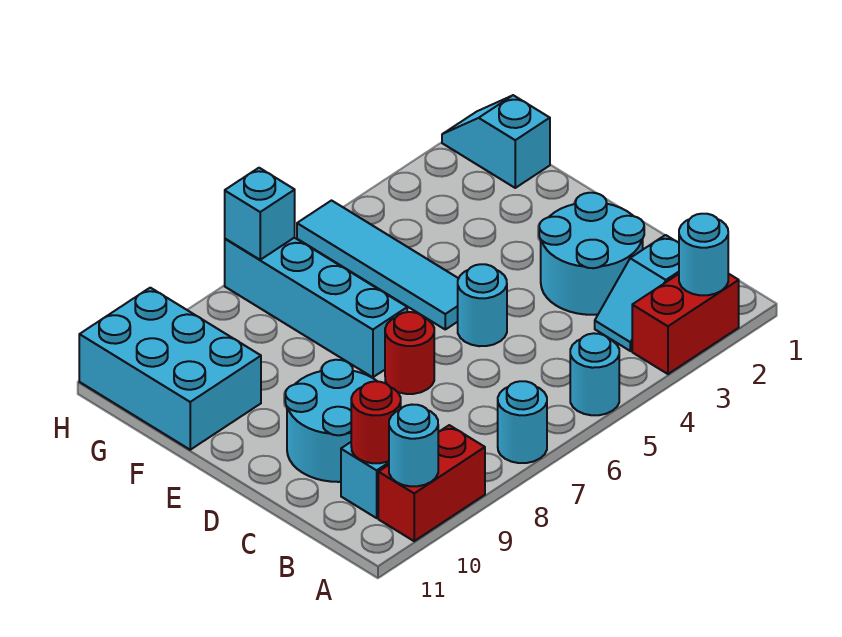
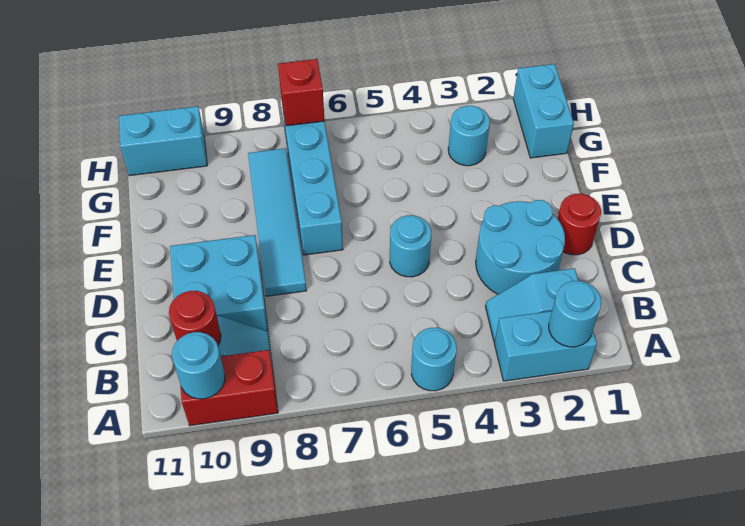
red brick A2:A3 level 1 -> cyan brick A2:A3 level 1
cyan round brick A7 level 1 -> cyan round brick G3 level 1
cyan round brick C9:D10 level 1 -> cyan brick C9:D10 level 1
red round brick D7 level 1 -> red round brick D1 level 1
cyan tile E5:H5 level 1 -> cyan tile D8:G8 level 1
cyan brick F10:H11 level 1 -> cyan brick H10:H11 level 1
cyan slope G1:H1 level 1 top G -> cyan brick G1:H1 level 1
cyan brick H7 level 2 -> red brick H7 level 2

